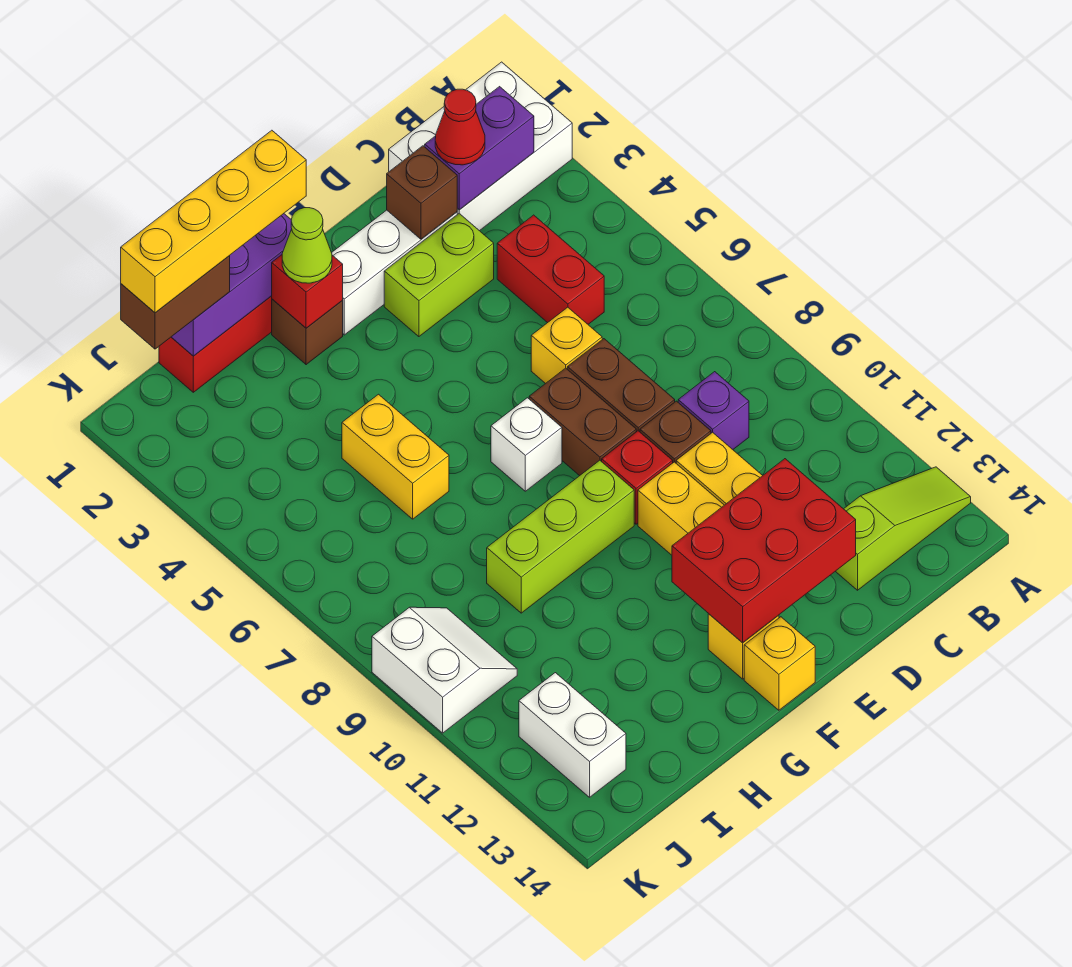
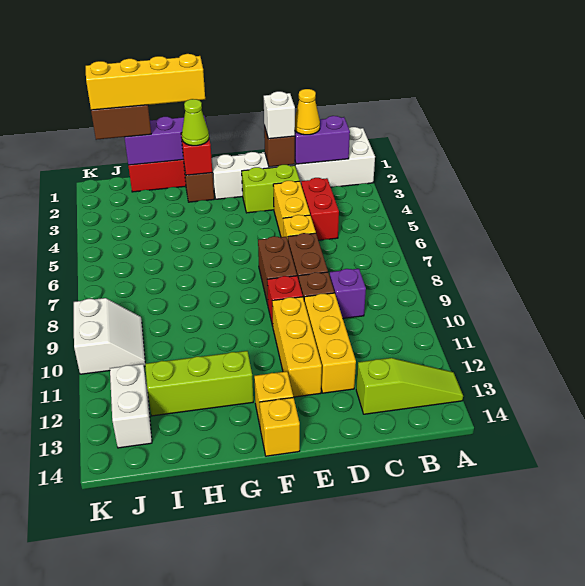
red cone C2 level 3 -> yellow cone C2 level 3
red brick D12:F13 level 2 -> none
white brick F7 level 1 -> white brick D2 level 3
lime brick F9:H9 level 1 -> lime brick G12:I12 level 1
yellow brick H5:H6 level 1 -> yellow brick D4:D5 level 1

